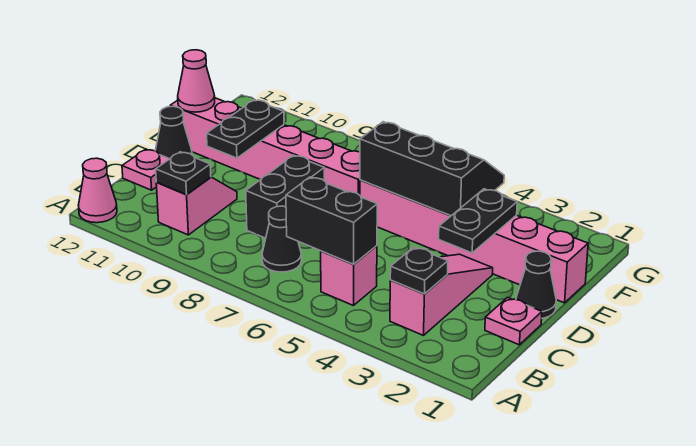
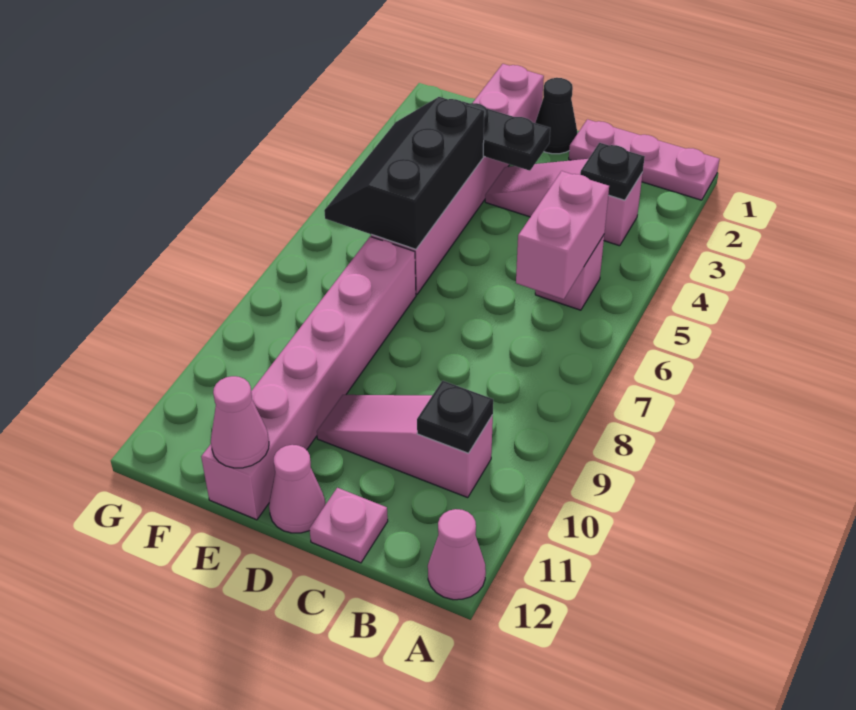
black brick B5:B6 level 2 -> pink brick B5:B6 level 2
black cone B7 level 1 -> none
pink slope B10:C10 level 1 top B -> pink slope B10:D10 level 1 top B
pink plate C1 level 1 -> pink plate A1:C1 level 1
black brick C8:D8 level 1 -> none
black plate D10:E10 level 2 -> none
black cone D12 level 1 -> pink cone D12 level 1

